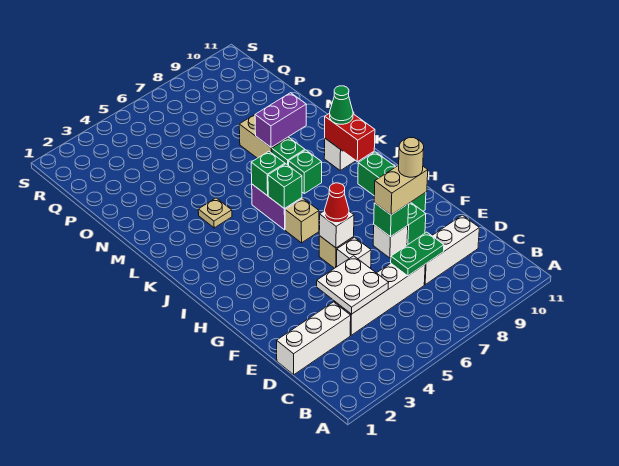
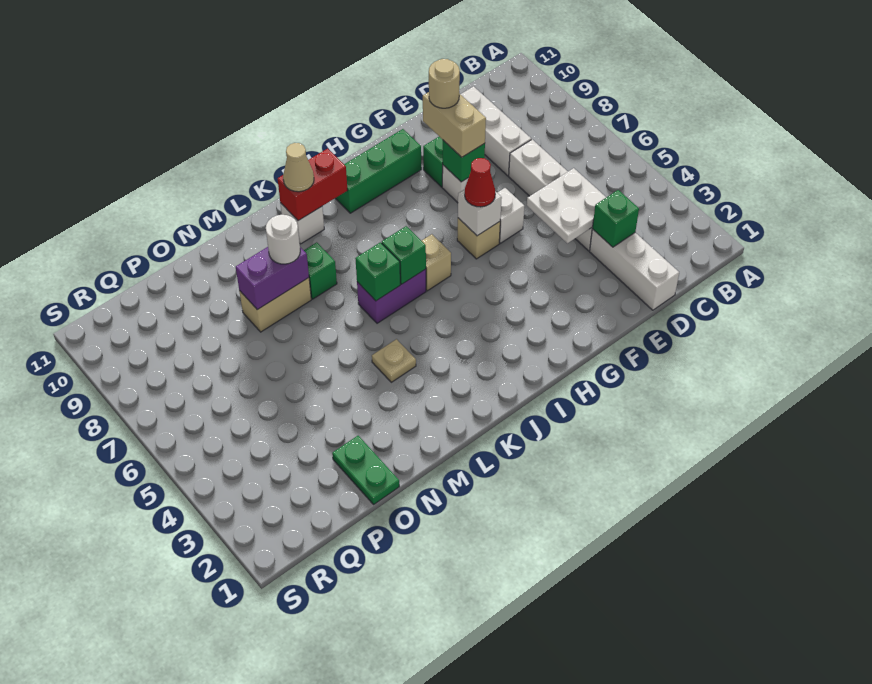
green plate D7:D8 level 2 -> green plate O1:O2 level 1
green brick K8 level 1 -> green brick D3 level 2
green cone K10 level 3 -> tan cone K10 level 3
purple brick M8:M9 level 2 -> purple brick M8:N8 level 2
none -> white round brick M8 level 3

